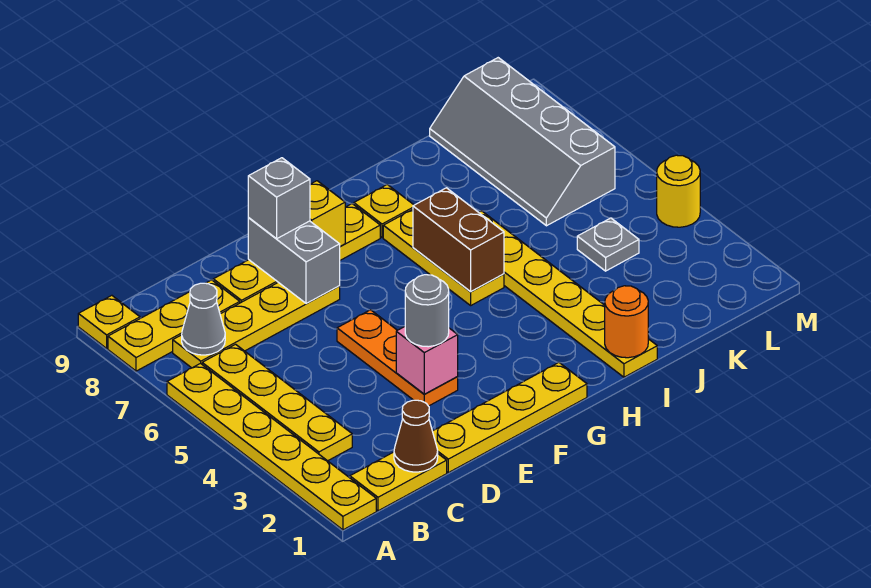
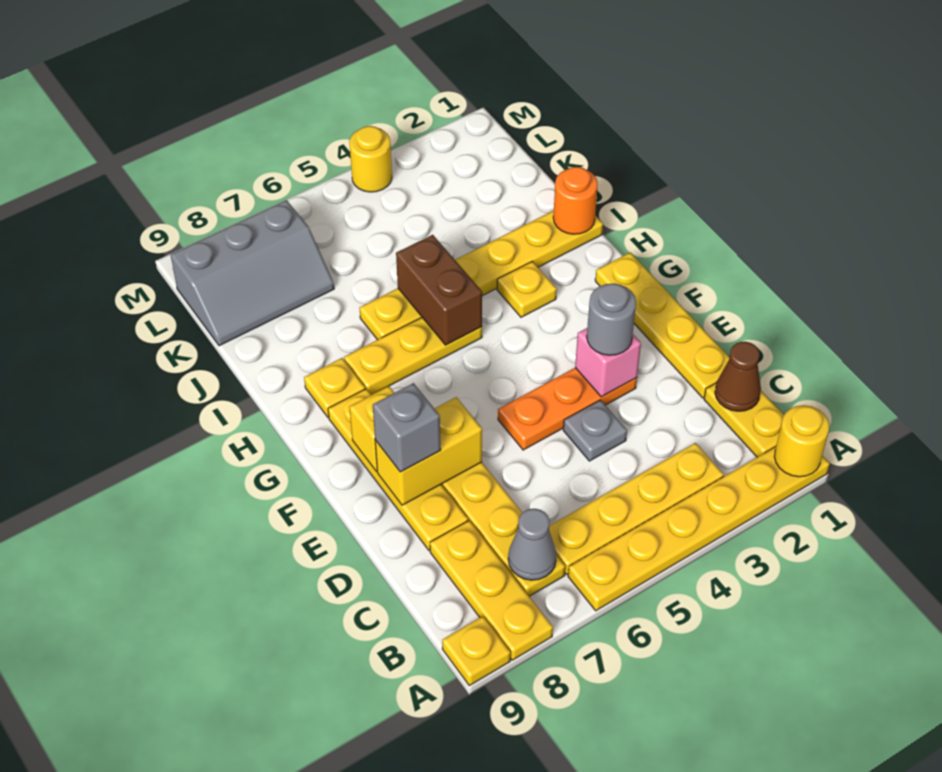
none -> yellow round brick A1 level 2
grey brick E7:E8 level 2 -> yellow brick E7:E8 level 2
none -> yellow plate H3 level 1
brown brick H5:H6 level 2 -> brown brick H5:I5 level 2
grey plate K4 level 1 -> grey plate D4 level 1
grey slope K6:L9 level 1 top L -> grey slope K7:L9 level 1 top L

